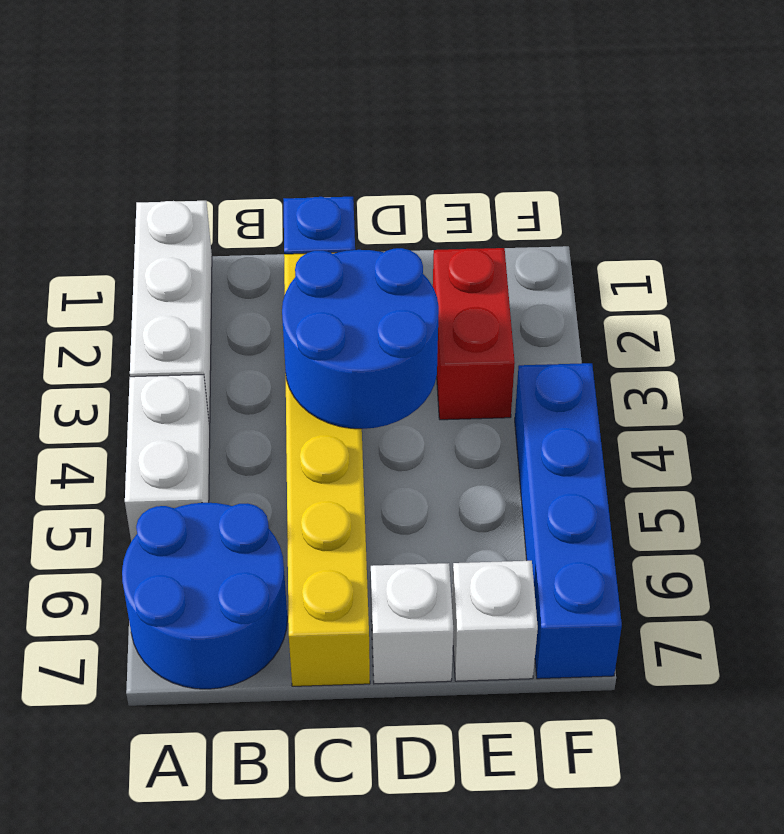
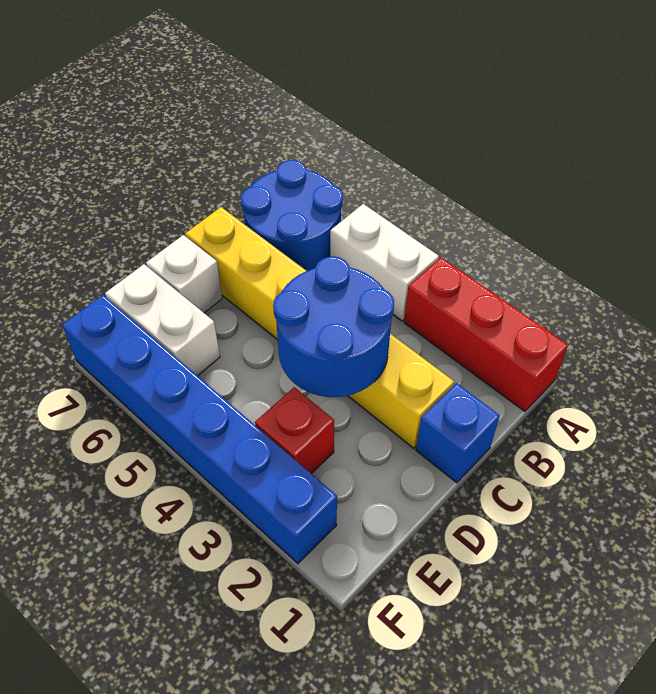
white brick A1:A3 level 1 -> red brick A1:A3 level 1
red brick E2:E3 level 1 -> red brick E3 level 1
white brick E7 level 1 -> white brick E6:E7 level 1
blue brick F4:F7 level 1 -> blue brick F2:F7 level 1

